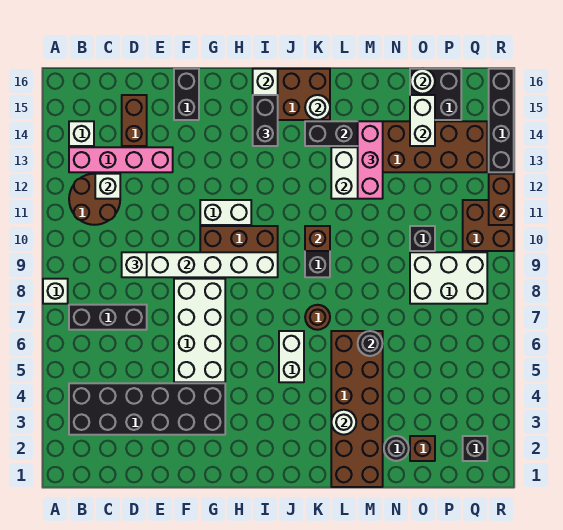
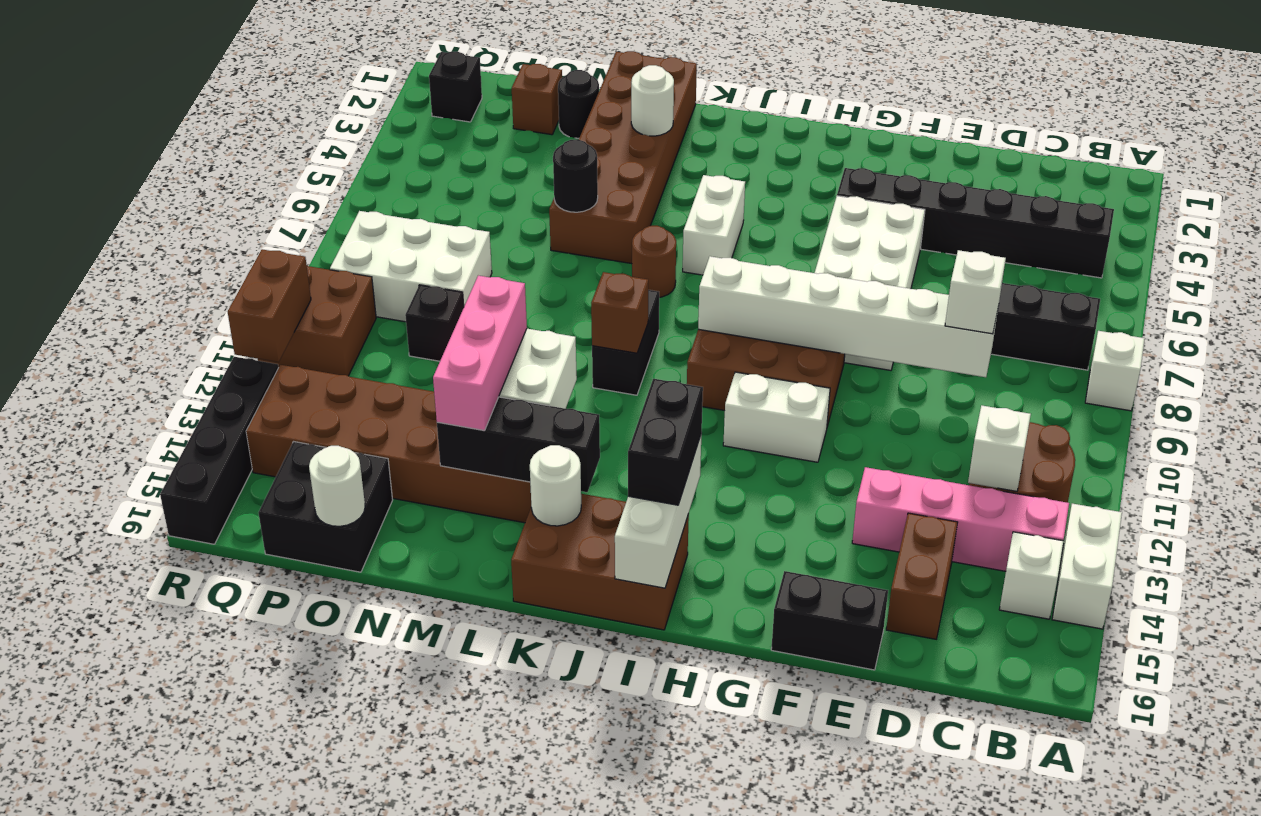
black brick B3:G4 level 1 -> black brick B4:G4 level 1
black brick F15:F16 level 1 -> black brick E16:F16 level 1
white brick O14:O15 level 2 -> white brick A13:A14 level 1

